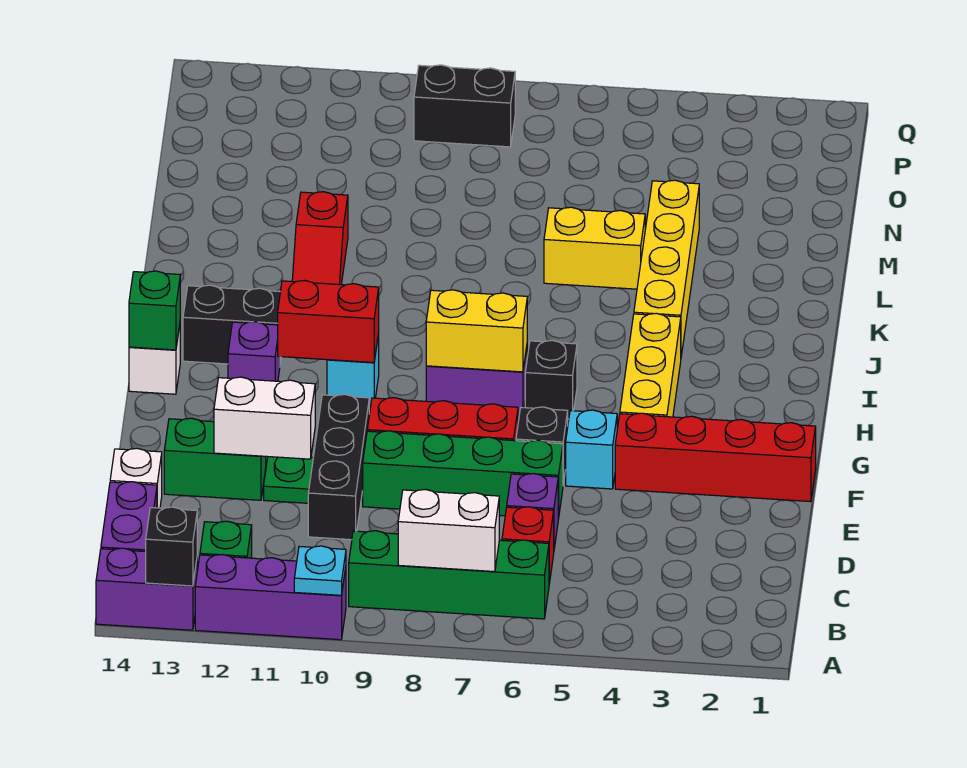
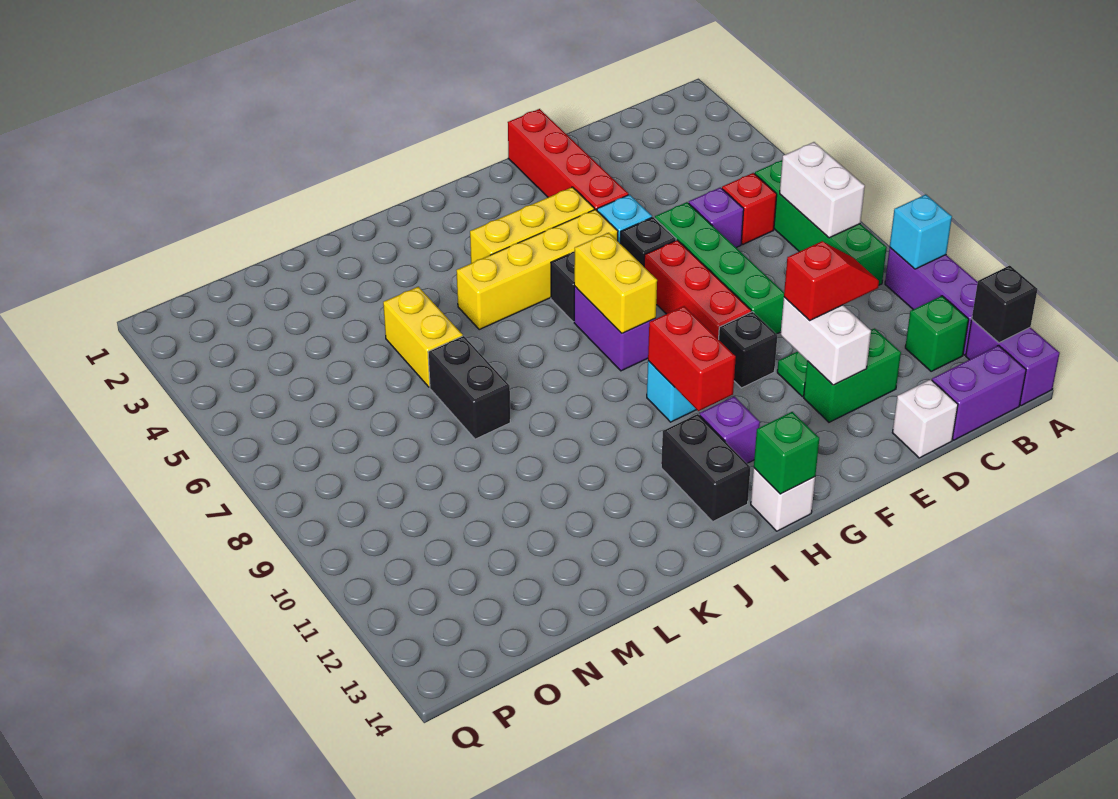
cyan plate A10 level 2 -> cyan brick A10 level 2
black brick D10:F10 level 1 -> black brick F10 level 1
green brick E12:E13 level 1 -> green brick D12:E12 level 1
yellow brick J4:M4 level 1 -> yellow brick G5:J5 level 1
red slope K11:L11 level 1 top L -> red slope D11:E11 level 3 top E
black brick P8:P9 level 1 -> black brick L7:L8 level 1

